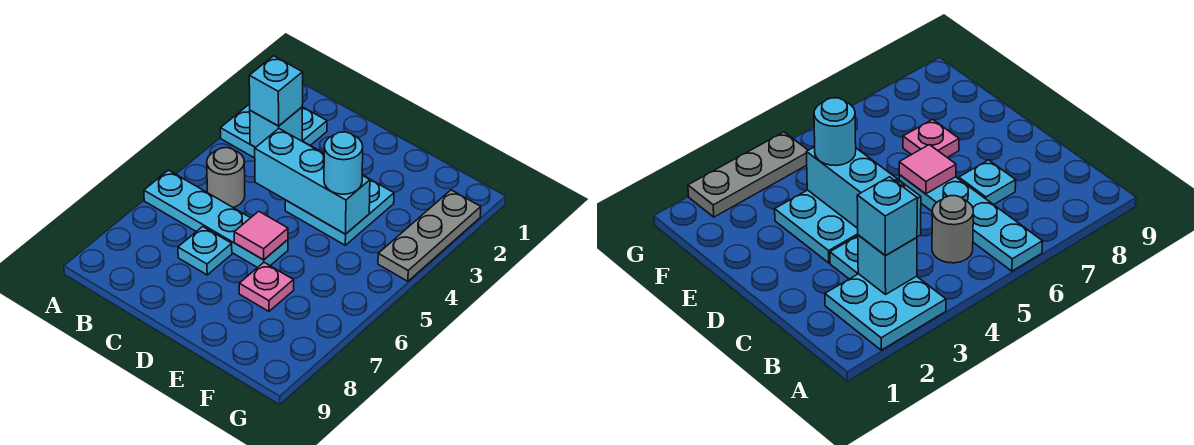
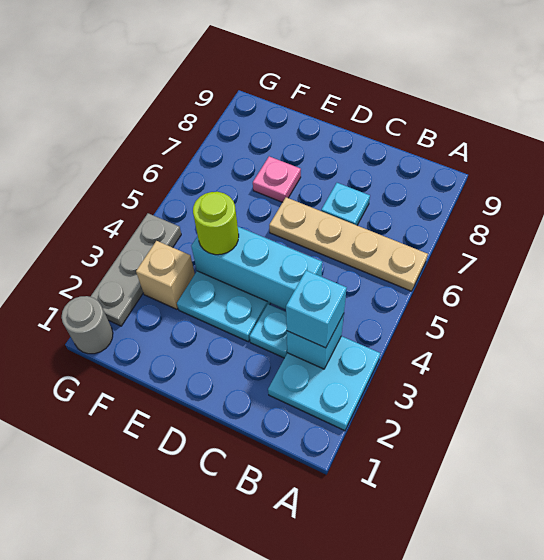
cyan plate A6:D6 level 1 -> tan plate A6:D6 level 1
grey round brick B5 level 1 -> grey round brick G1 level 1
pink tile D6 level 2 -> none
cyan round brick E4 level 3 -> lime round brick E4 level 3
none -> tan brick F3 level 1

